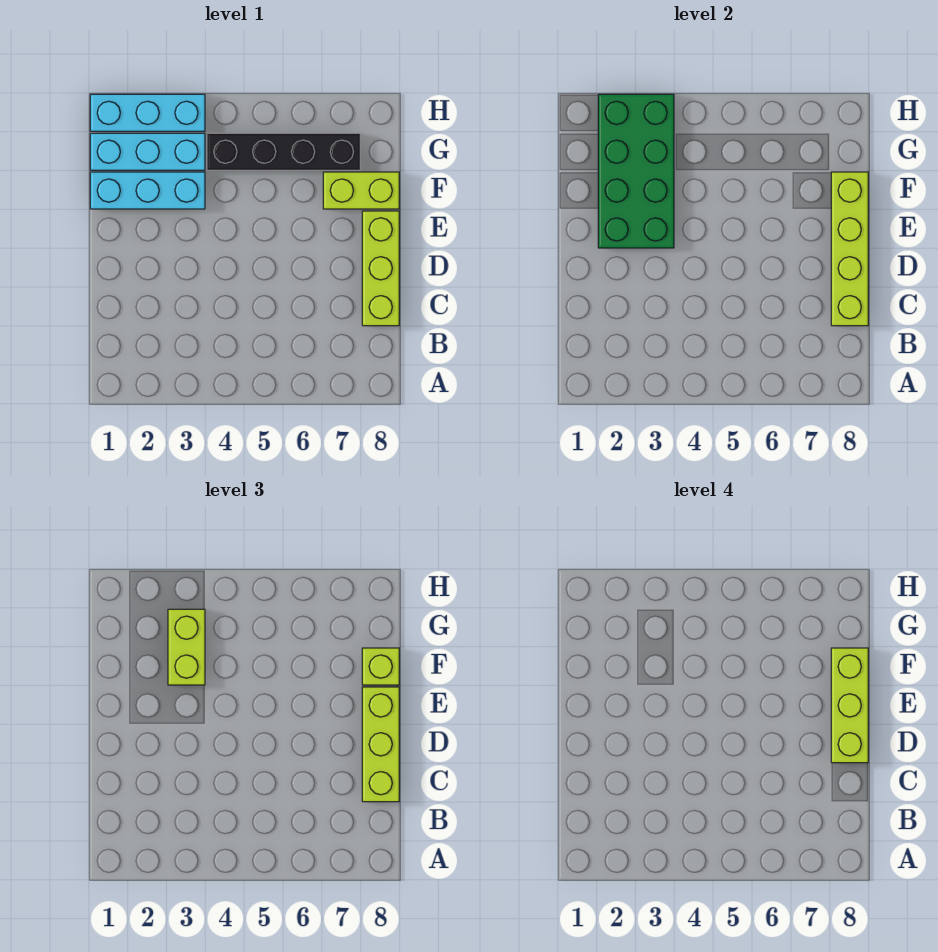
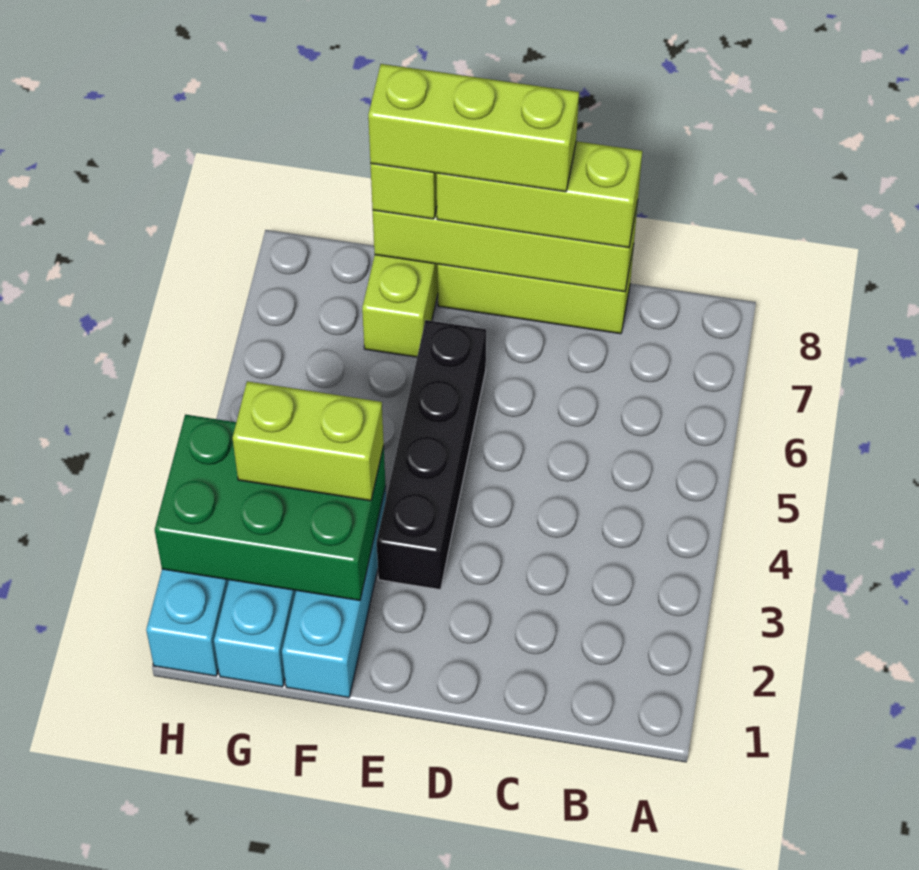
green brick E2:H3 level 2 -> green brick F2:H3 level 2
black brick G4:G7 level 1 -> black brick E3:E6 level 1

